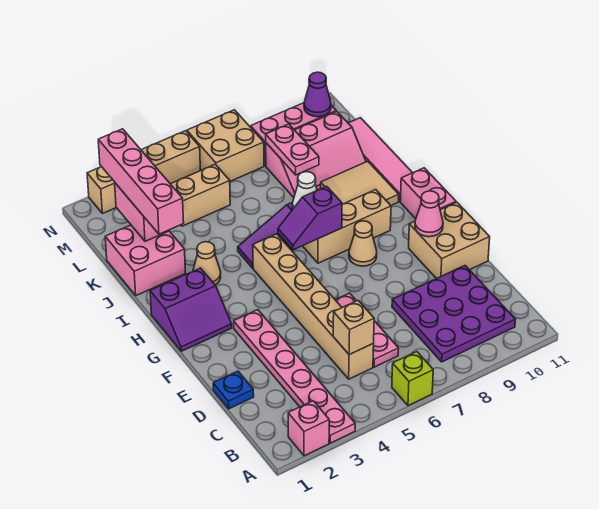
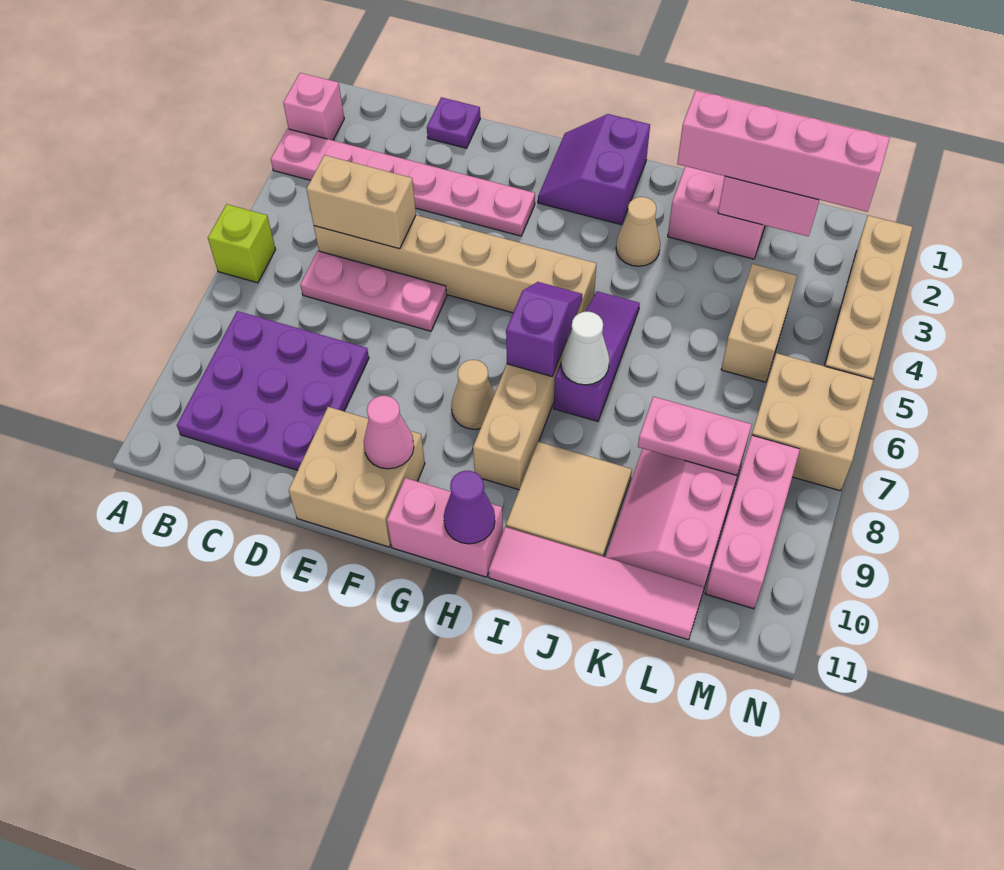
tan brick C5 level 2 -> tan brick C5:D5 level 2
blue plate D1 level 1 -> purple plate D1 level 1
purple cone M10 level 2 -> purple cone H11 level 2

